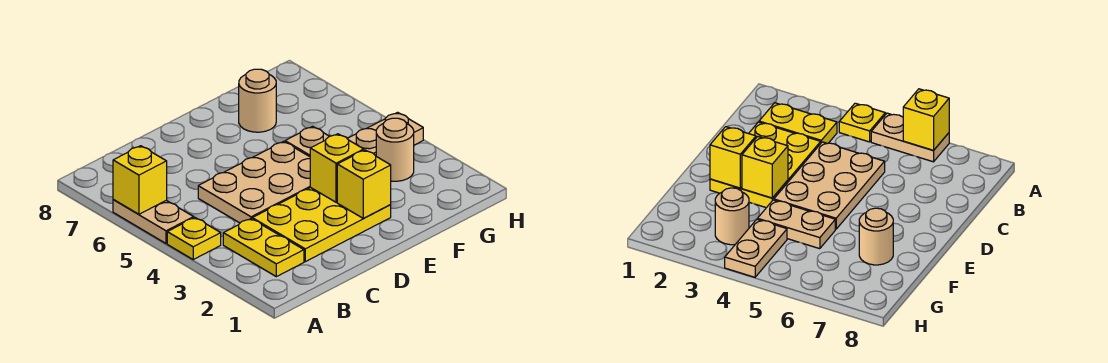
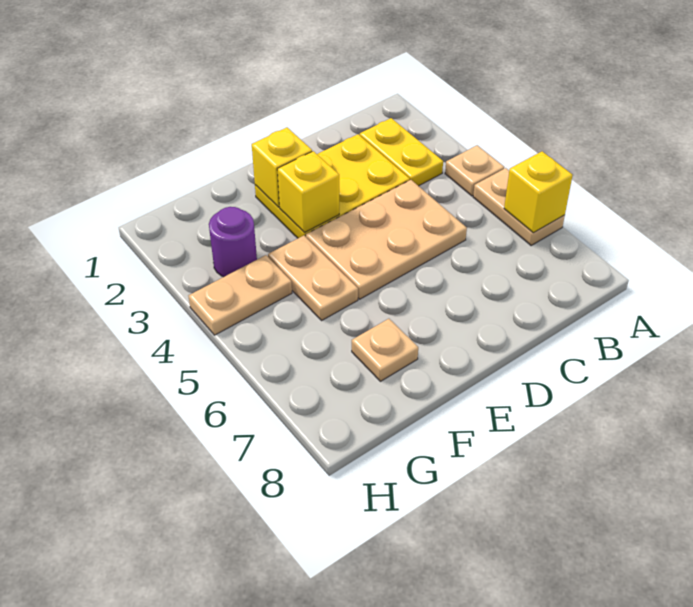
yellow plate A4 level 1 -> tan plate A4 level 1
tan round brick F7 level 1 -> tan plate F7 level 1
tan round brick G3 level 1 -> purple round brick G3 level 1

